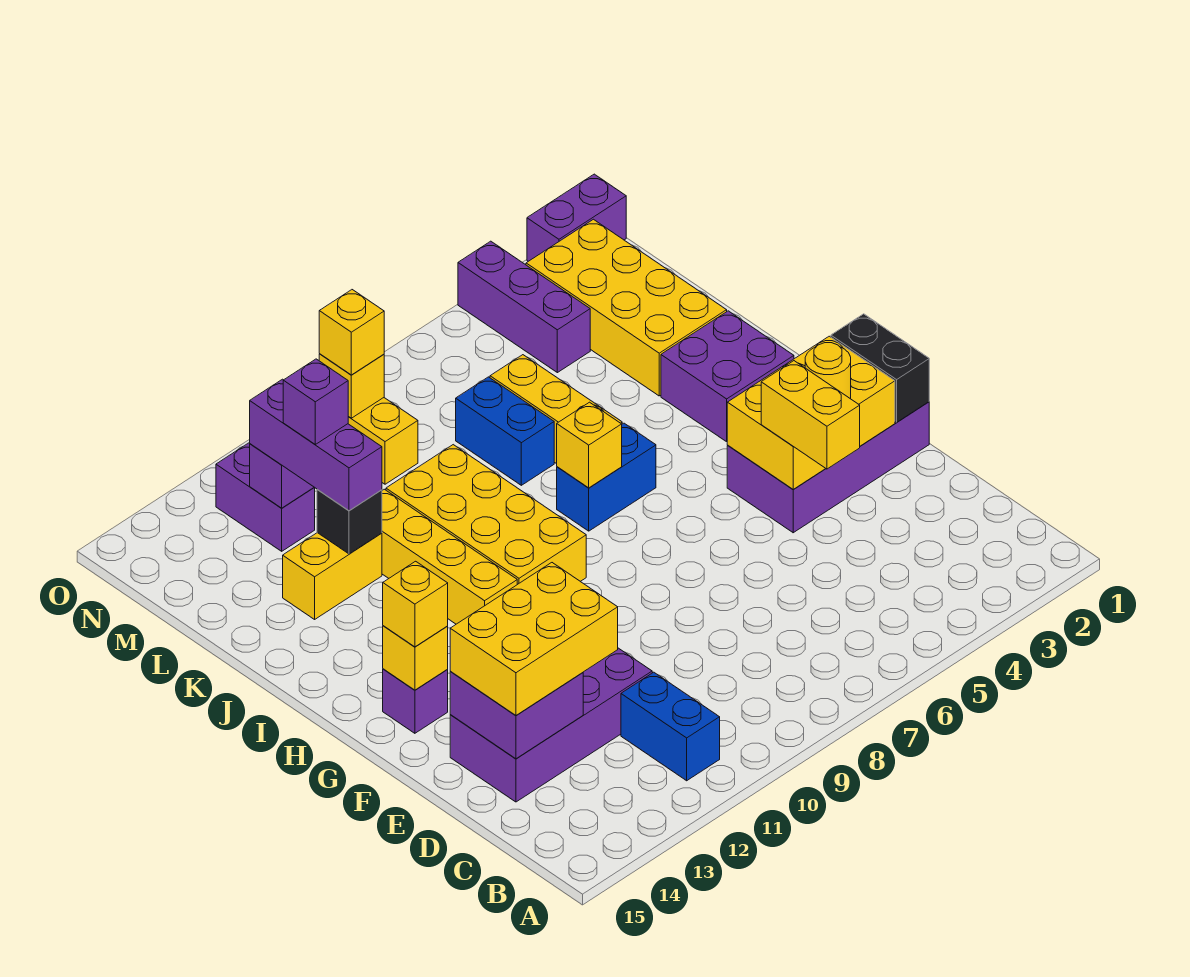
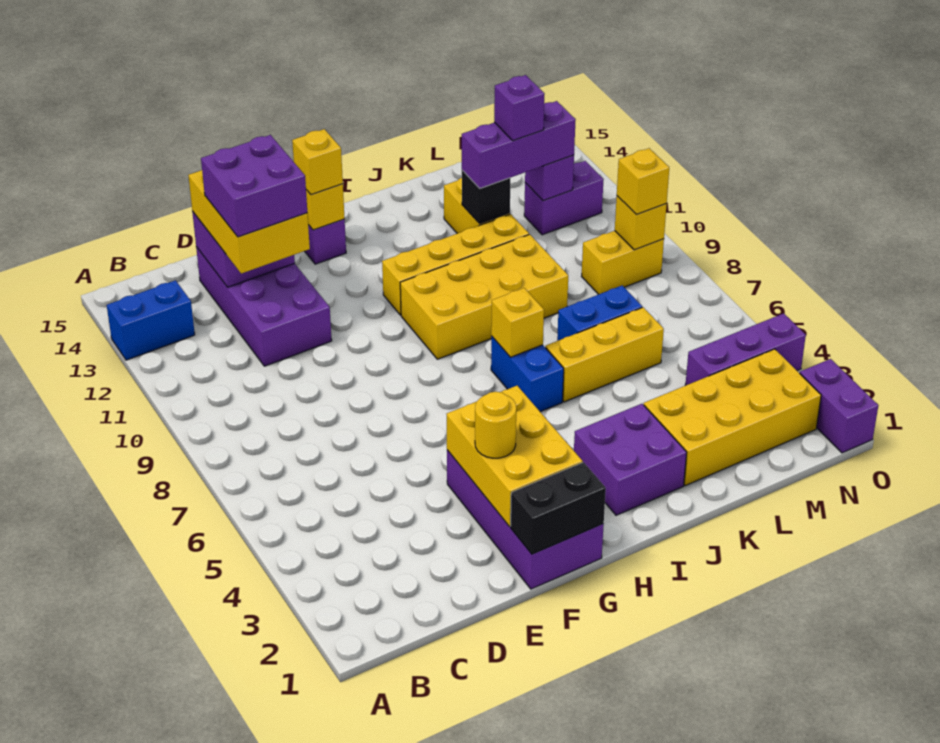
blue brick B11:C11 level 1 -> blue brick A13:B13 level 1
none -> purple brick D12:E13 level 4
yellow brick E4:F4 level 3 -> none

